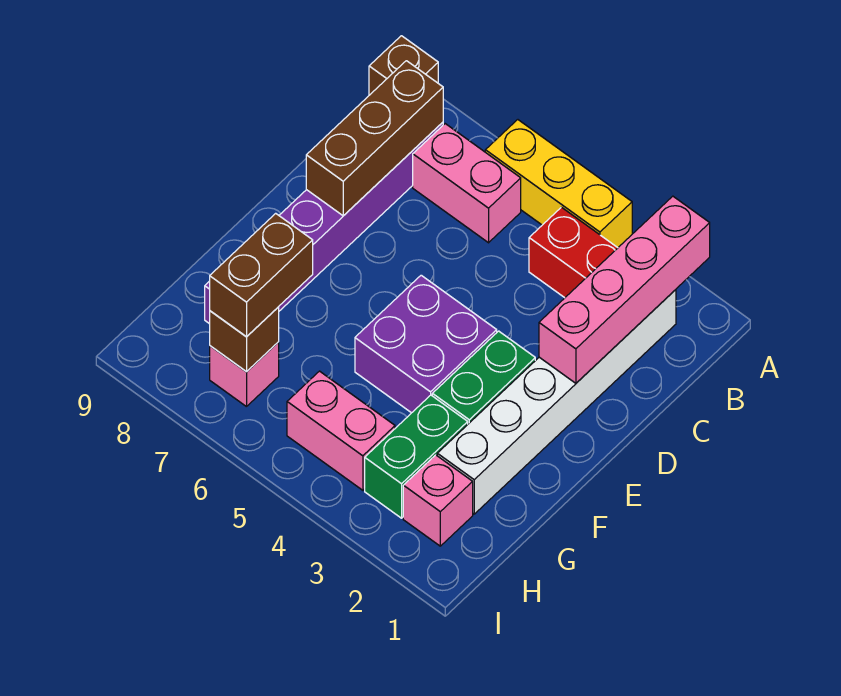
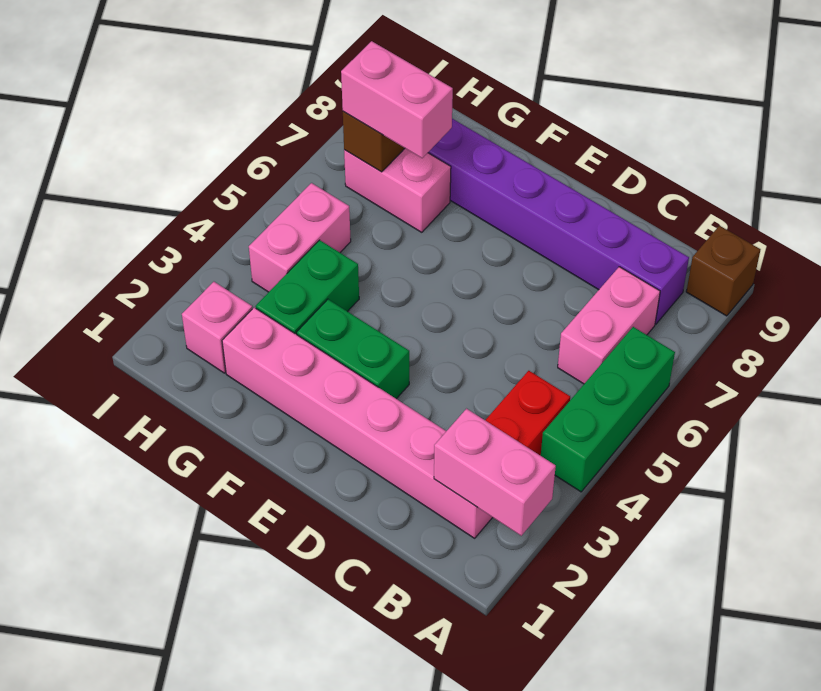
pink brick A2:D2 level 2 -> pink brick A2:B2 level 2
yellow brick A4:A6 level 1 -> green brick A4:A6 level 1
white brick B2:G2 level 1 -> pink brick B2:G2 level 1
brown brick B8:D8 level 2 -> none
purple brick E4:F5 level 1 -> none
green brick G3:H3 level 1 -> green brick G3:G4 level 1
brown brick G7:H7 level 3 -> pink brick G7:H7 level 3
pink brick H7 level 1 -> pink brick G7:H7 level 1

